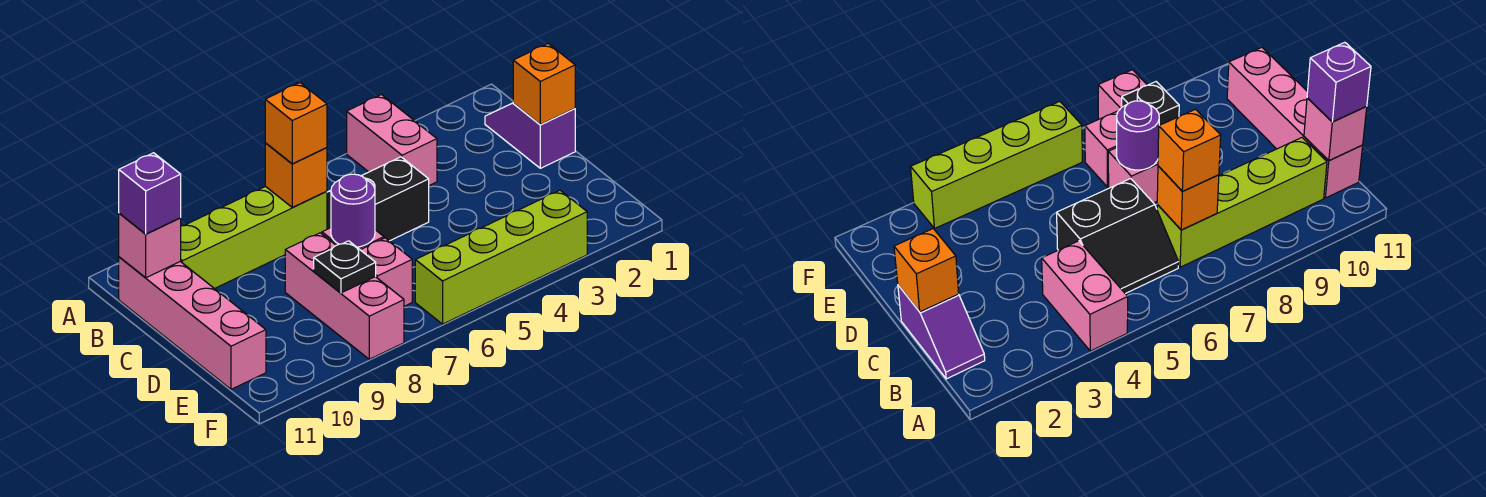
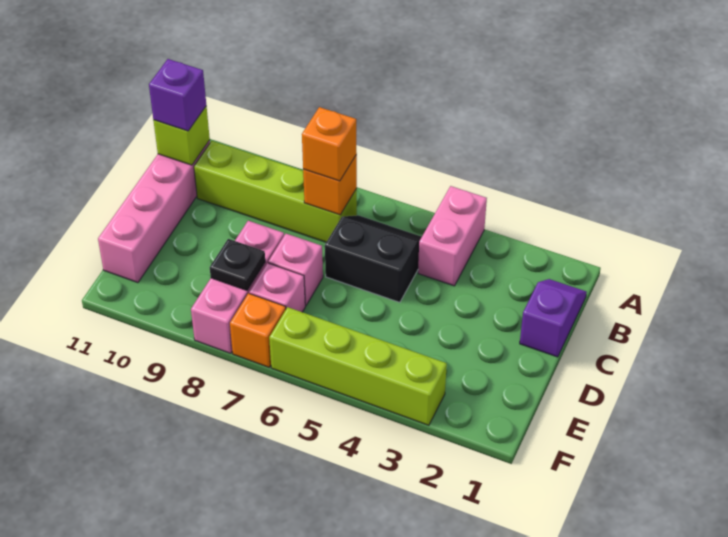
pink brick B11 level 2 -> lime brick B11 level 2
orange brick C1 level 2 -> orange brick F7 level 1
purple round brick D7 level 2 -> none

